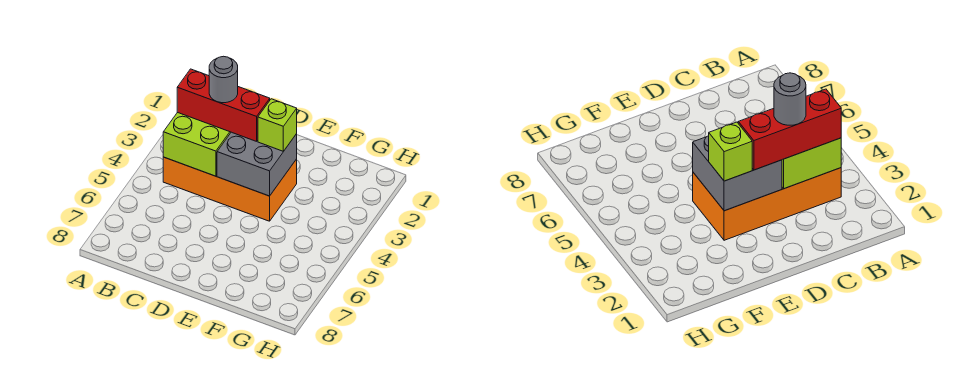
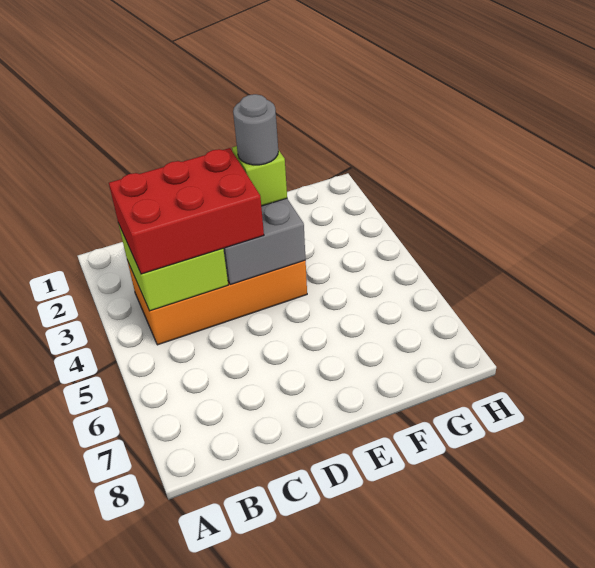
red brick B3:D3 level 3 -> red brick B3:D4 level 3
grey round brick C3 level 4 -> grey round brick E3 level 4

